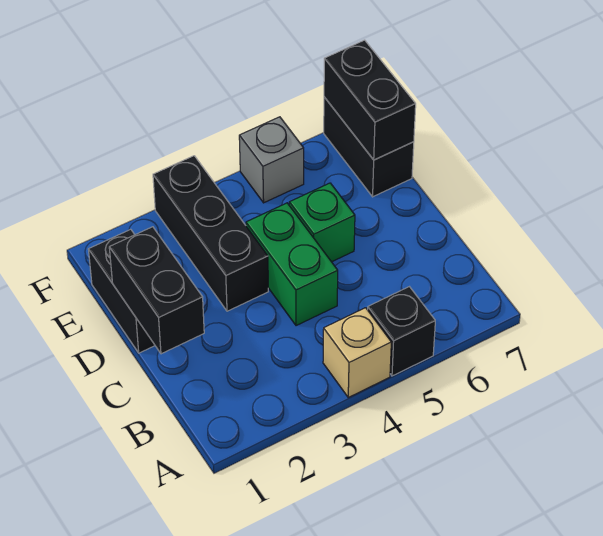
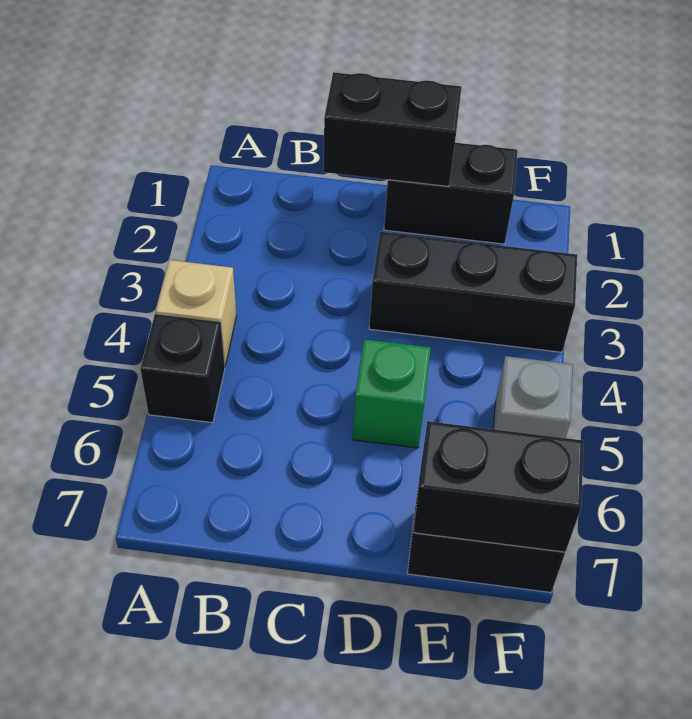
green brick C4:D4 level 1 -> none

